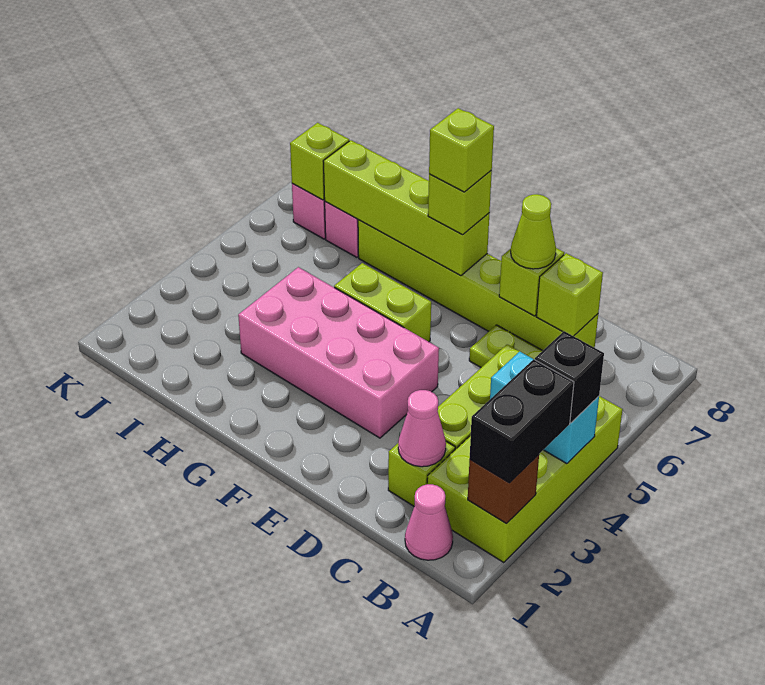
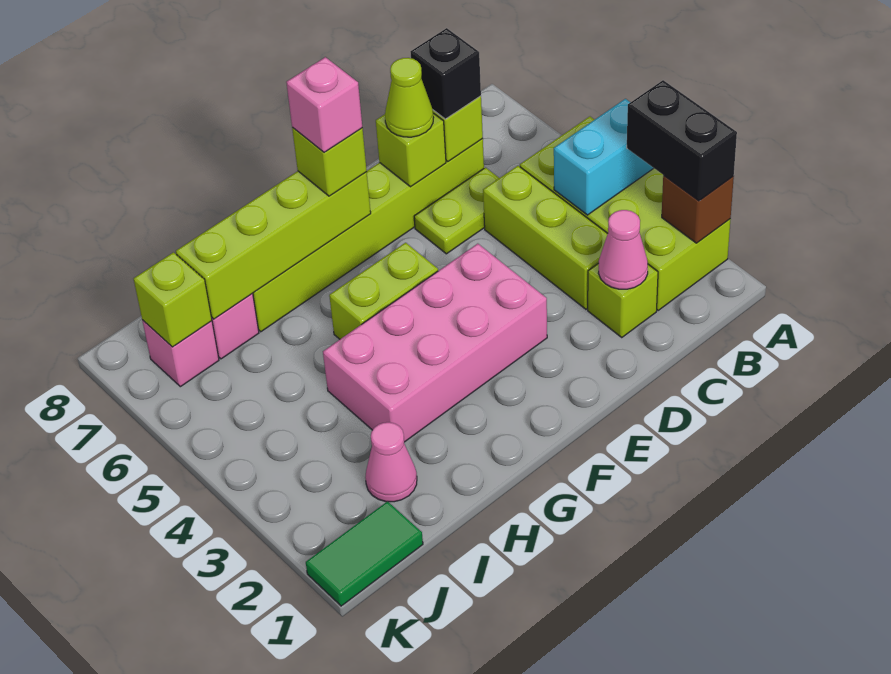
black brick A4 level 3 -> black brick C7 level 3
pink cone B1 level 1 -> pink cone I2 level 1
lime brick F7 level 4 -> pink brick F7 level 4
none -> green tile J1:K1 level 1

